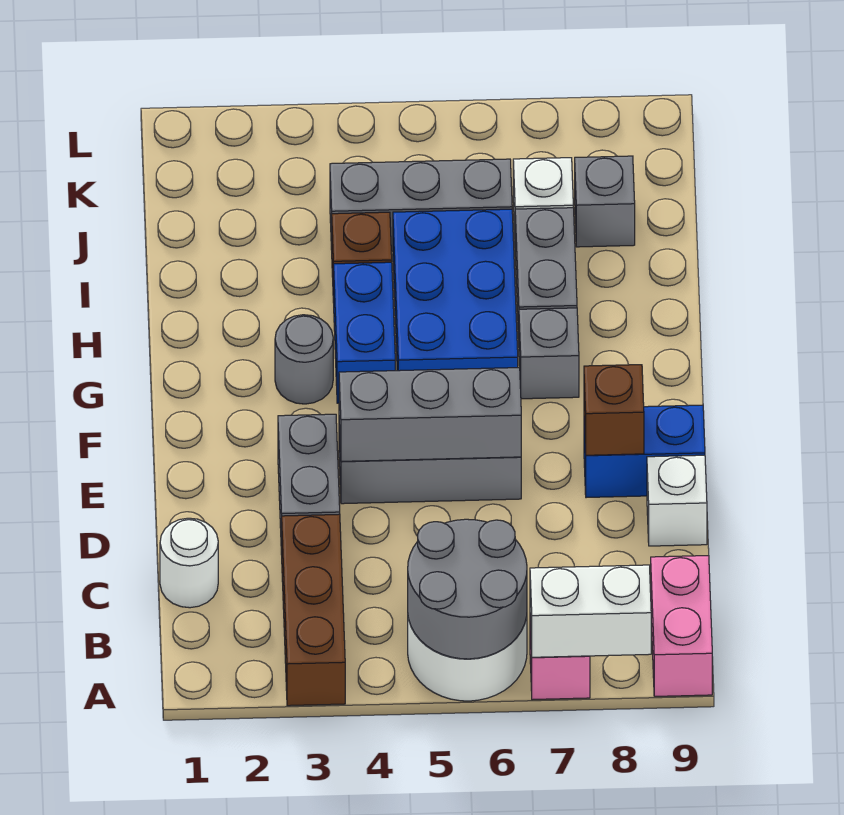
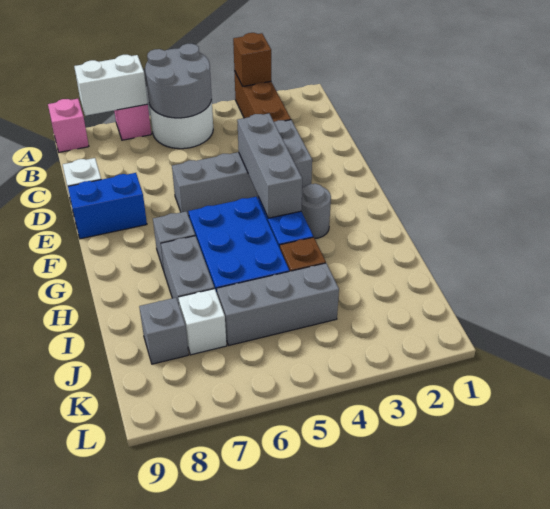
pink brick A9:B9 level 1 -> pink brick A9 level 1
white round brick C1 level 1 -> none
grey brick E4:E6 level 2 -> grey brick E4:G4 level 2
brown brick E8 level 2 -> brown brick A3 level 2

